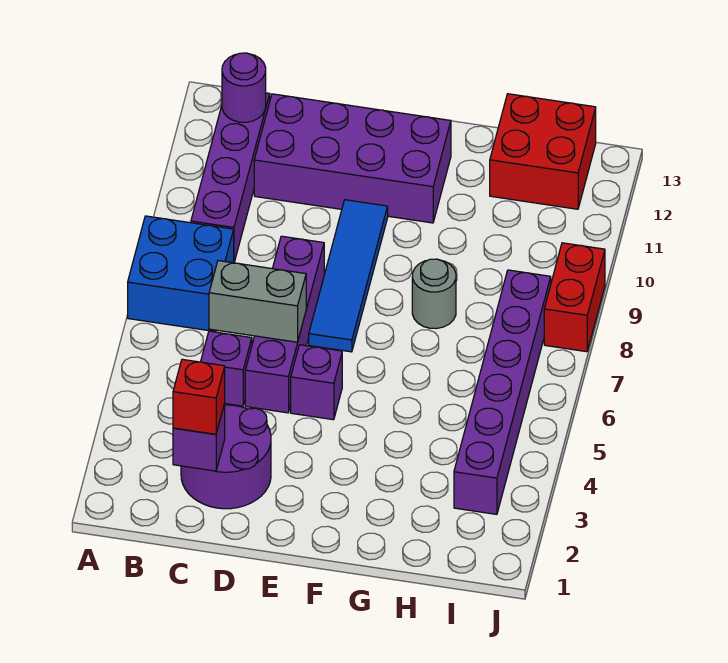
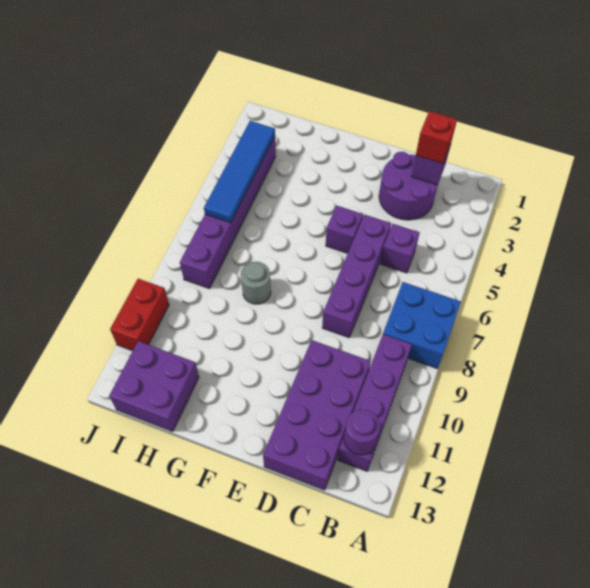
grey brick C6:D6 level 2 -> none
purple brick C11:F12 level 1 -> purple brick C10:D13 level 1
blue tile E7:E10 level 1 -> blue tile I3:I6 level 2
red brick H12:I13 level 1 -> purple brick H12:I13 level 1
red brick J8:J9 level 1 -> red brick J10:J11 level 1

